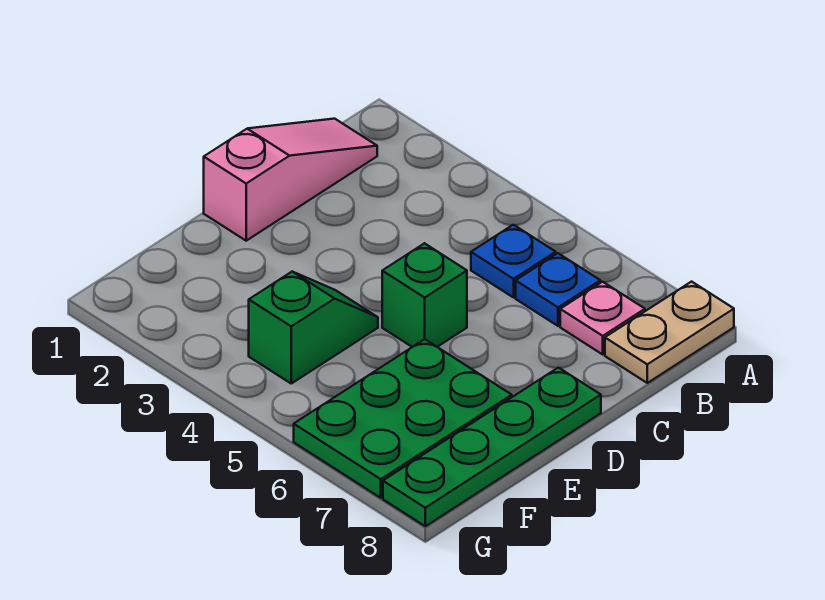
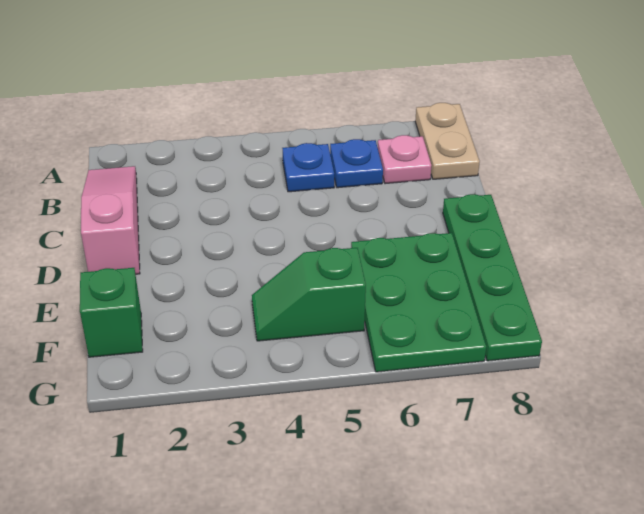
green brick D5 level 1 -> green brick F1 level 1
green slope E4:F4 level 1 top F -> green slope F4:F5 level 1 top 5

